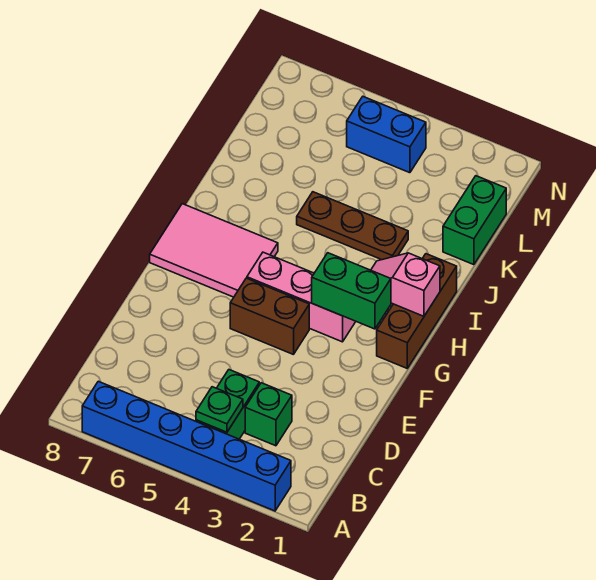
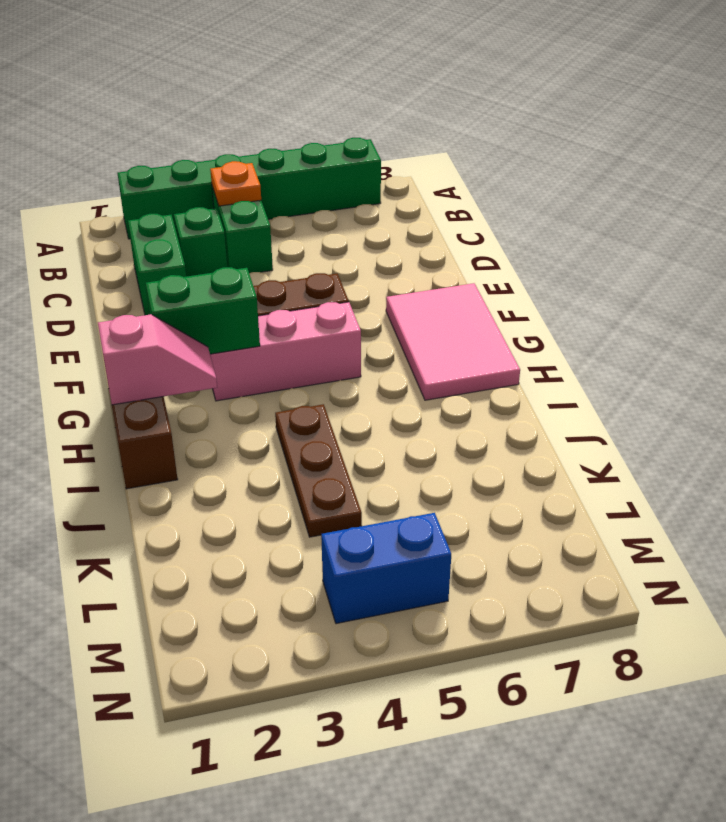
blue brick A2:A7 level 1 -> green brick A2:A7 level 1
green plate B4 level 2 -> orange plate B4 level 2
pink tile G6:H8 level 1 -> pink tile F7:H8 level 1
brown plate J3:J5 level 1 -> brown plate I4:K4 level 1
green brick K1:L1 level 1 -> green brick C2:D2 level 1

